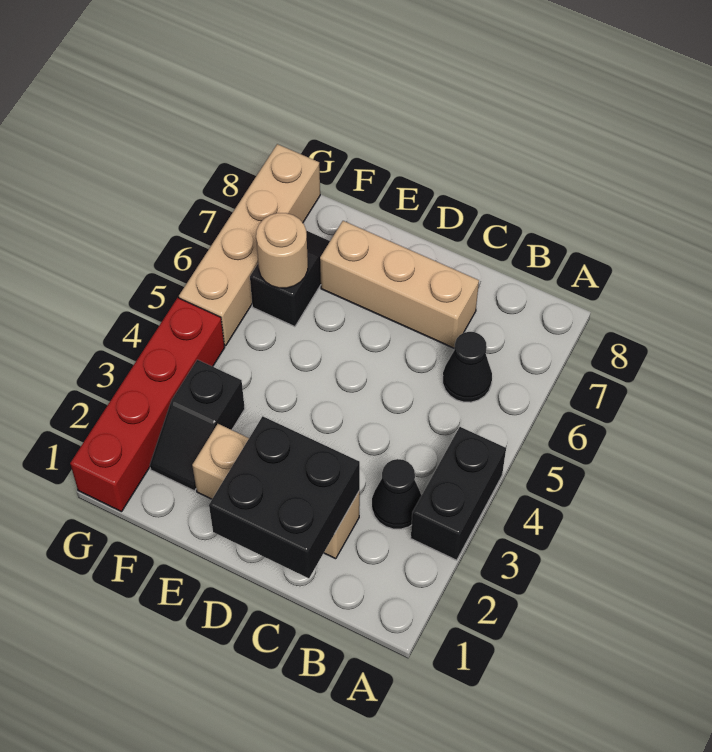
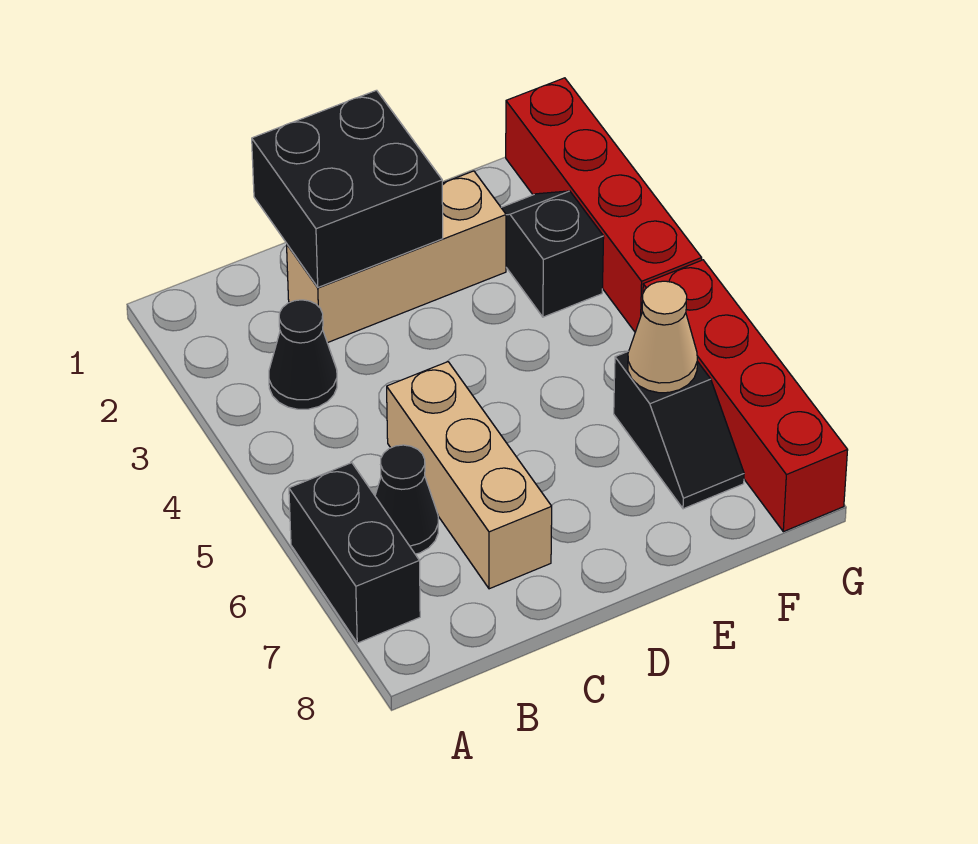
black brick A3:A4 level 1 -> black brick A6:A7 level 1
tan brick C7:E7 level 1 -> tan brick C5:C7 level 1
tan round brick F6 level 2 -> tan cone F6 level 2
tan brick G5:G8 level 1 -> red brick G5:G8 level 1

